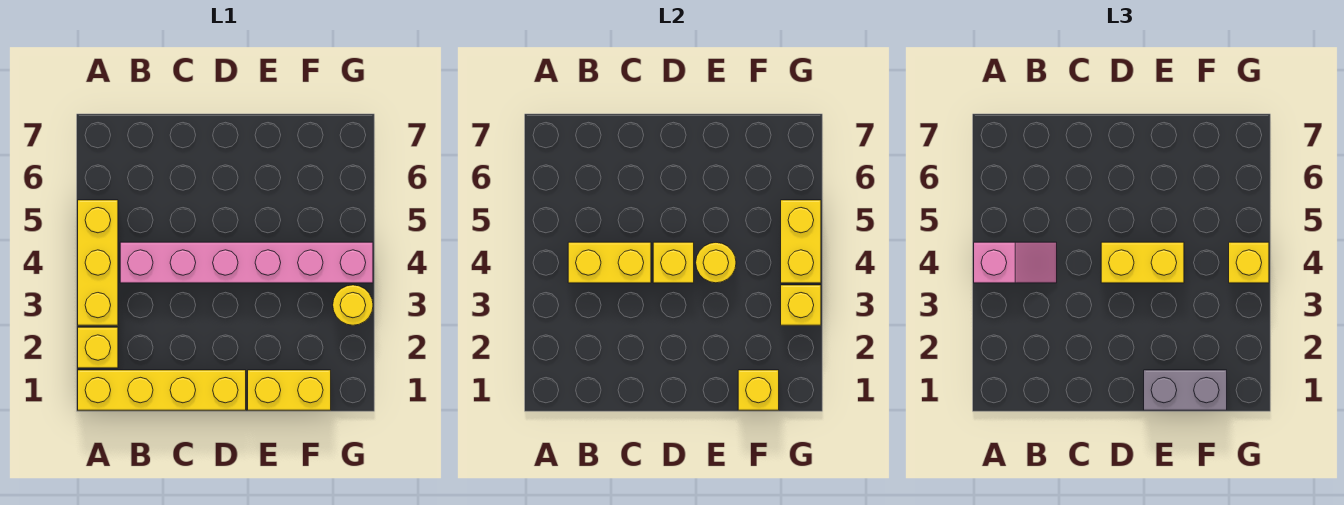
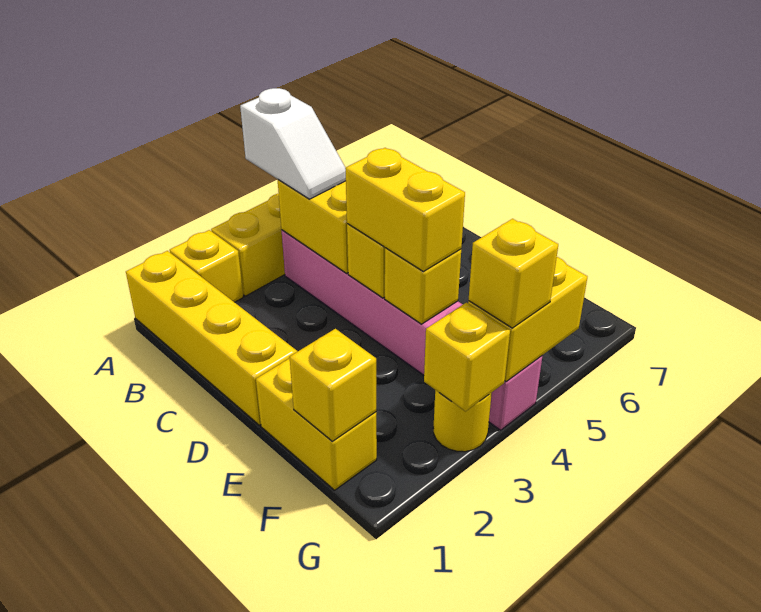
pink slope A4:B4 level 3 top A -> white slope A4:B4 level 3 top A
grey brick E1:F1 level 3 -> none
yellow round brick E4 level 2 -> yellow brick E4 level 2

